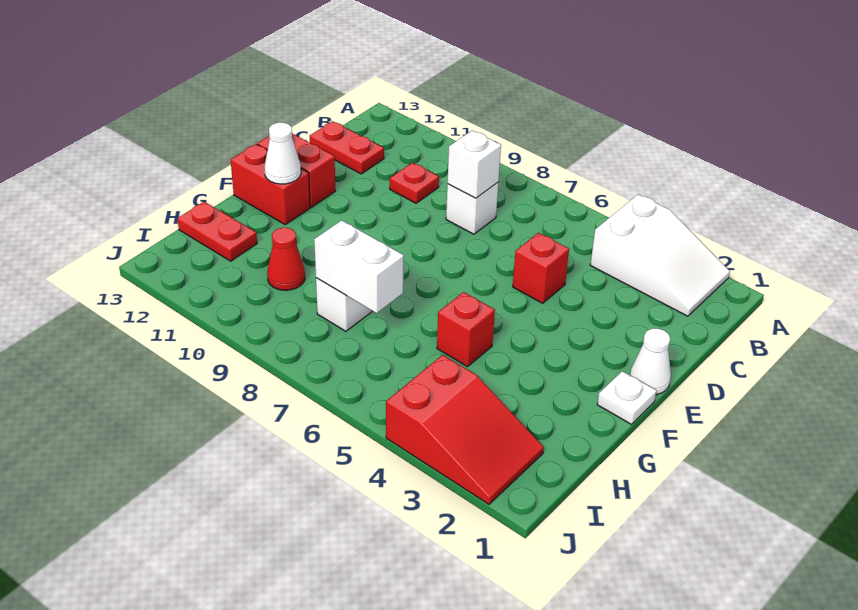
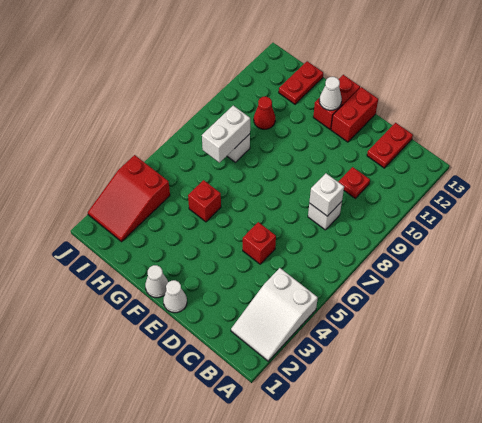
white plate F1 level 1 -> white cone F1 level 1

